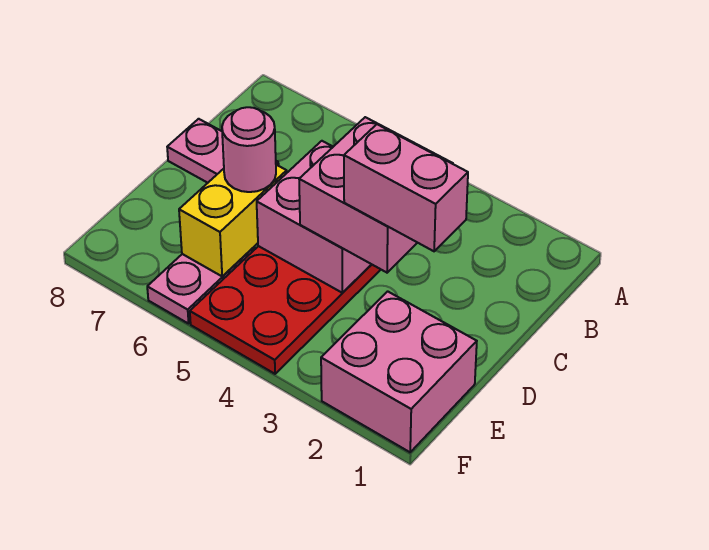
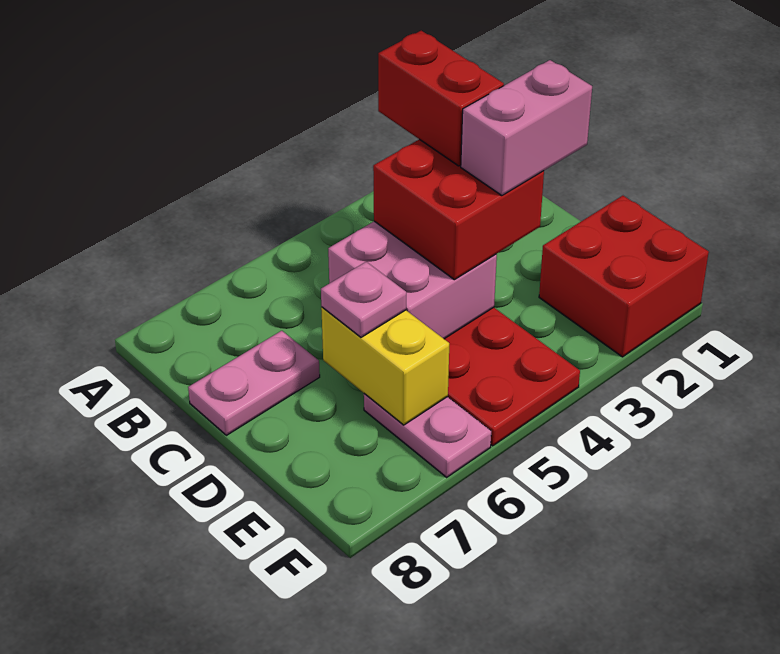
none -> red brick B3:C3 level 4
pink brick C3:D4 level 3 -> red brick C3:D4 level 3
pink round brick D6 level 3 -> pink plate D6 level 3
pink brick E1:F2 level 1 -> red brick E1:F2 level 1

